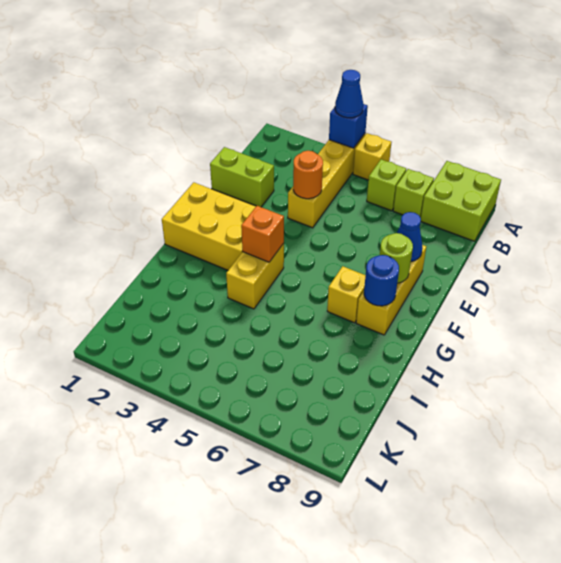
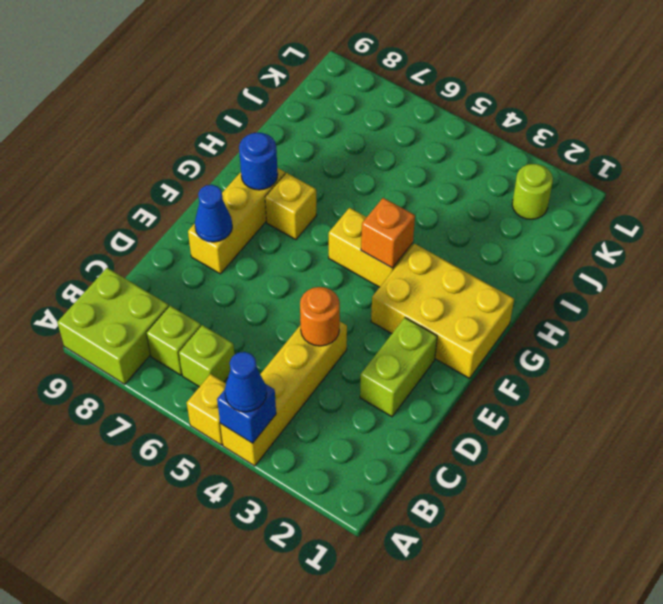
lime brick D1:D2 level 1 -> lime brick D2:E2 level 1
lime round brick F8 level 2 -> lime round brick K2 level 1
yellow brick G4:H4 level 1 -> yellow brick G4:G5 level 1

